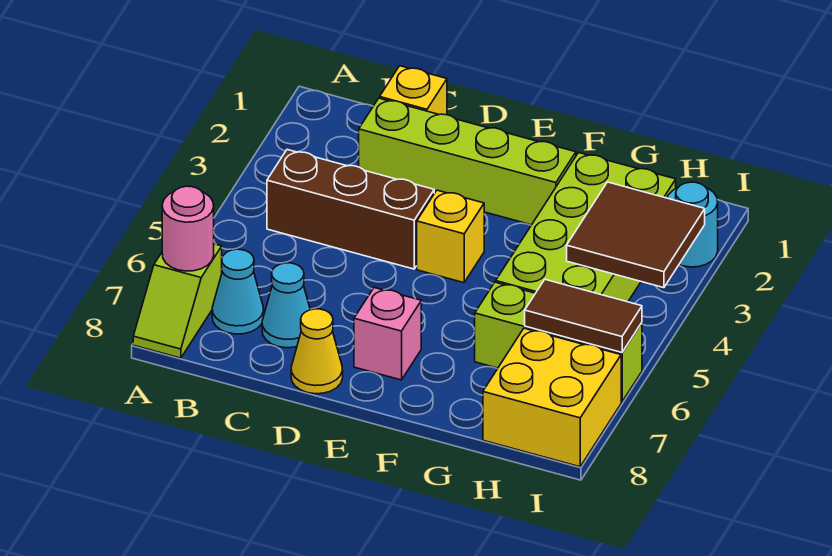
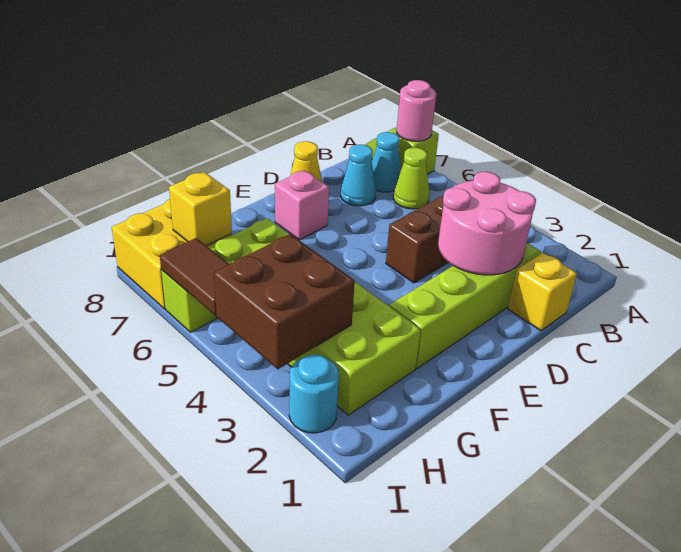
none -> lime cone B6 level 1
none -> pink round brick C2:D3 level 2
yellow brick E4 level 1 -> yellow brick H7 level 2
brown tile H3:I4 level 2 -> brown brick H3:I4 level 2
brown tile H6:I6 level 2 -> brown tile I5:I6 level 2

